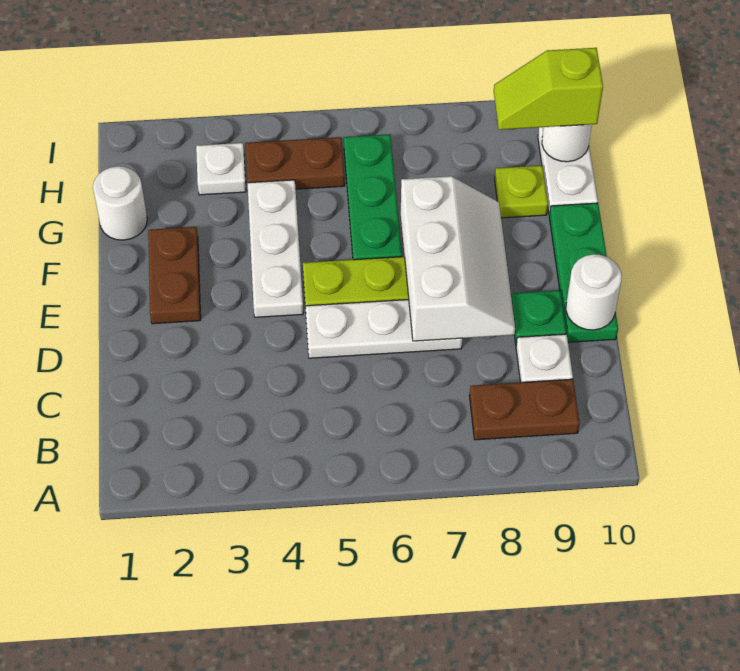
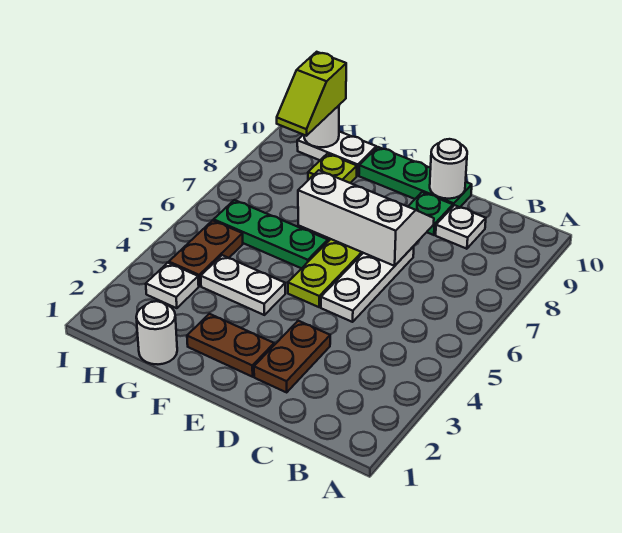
brown plate B8:B9 level 1 -> brown plate D2:D3 level 1
white plate E4:G4 level 1 -> white plate F4:G4 level 1

